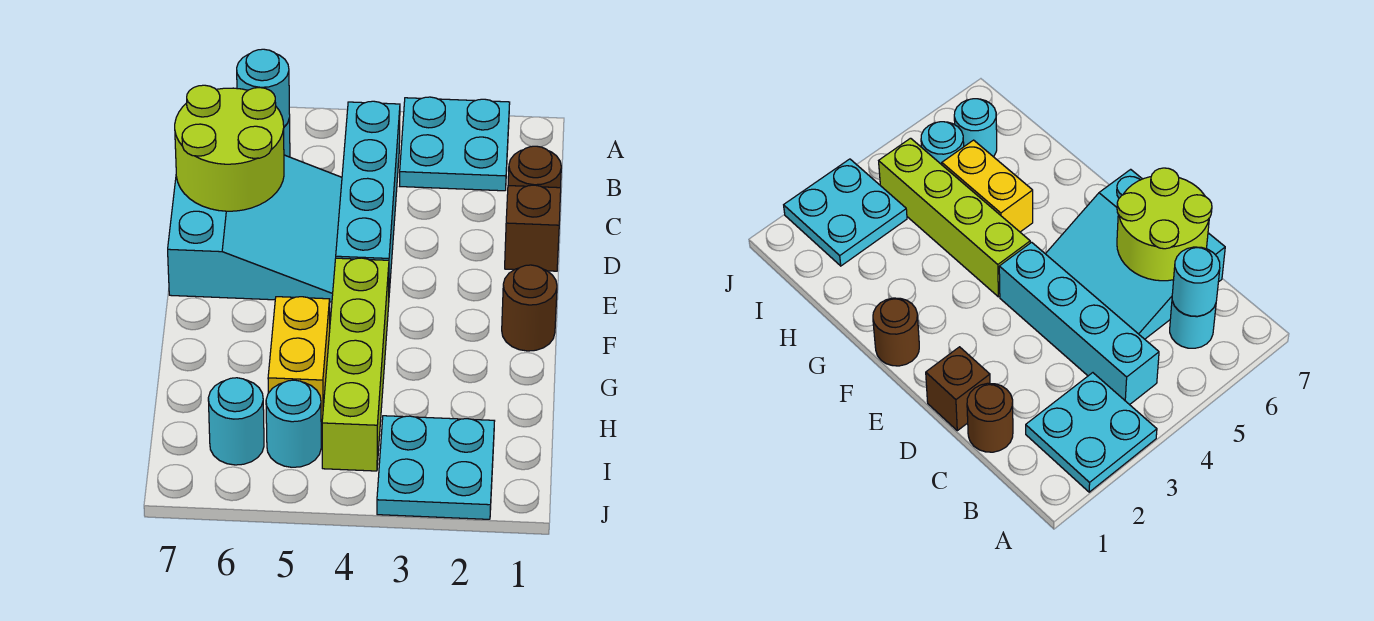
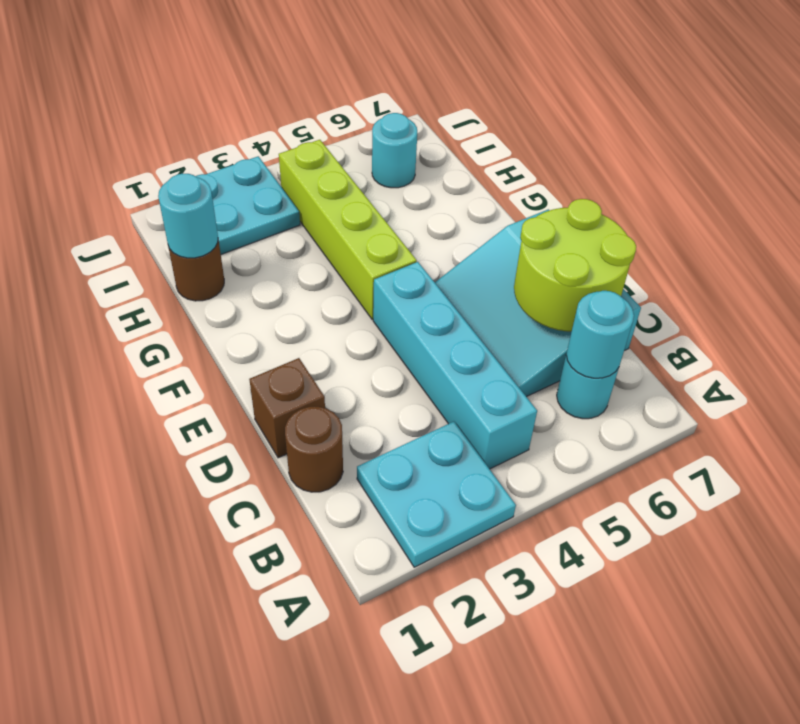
brown round brick F1 level 1 -> brown round brick H1 level 1
yellow brick G5:H5 level 1 -> none
cyan round brick I5 level 1 -> cyan round brick H1 level 2

